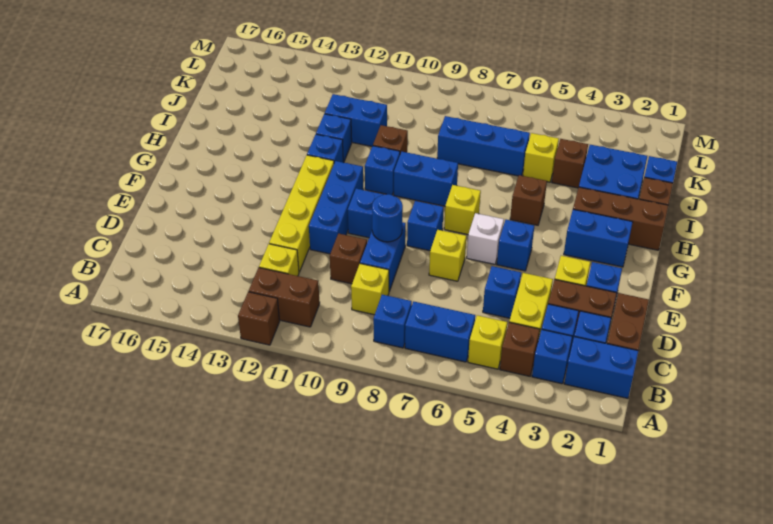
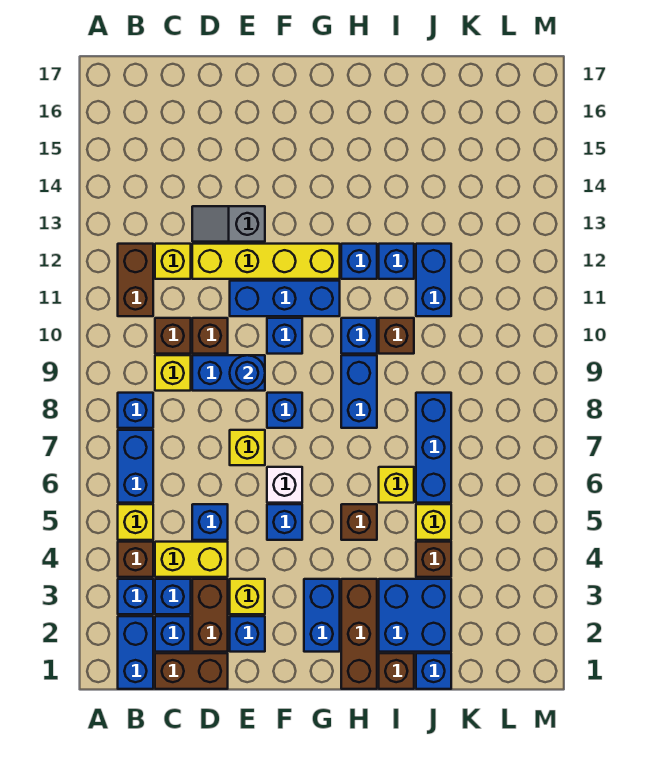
brown brick A12 level 1 -> brown brick C10 level 1
none -> grey slope D13:E13 level 1 top E
yellow brick G7 level 1 -> yellow brick I6 level 1

